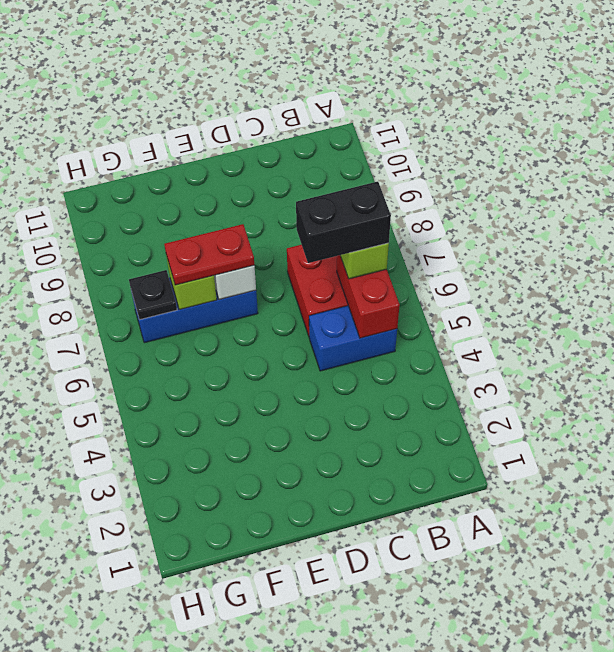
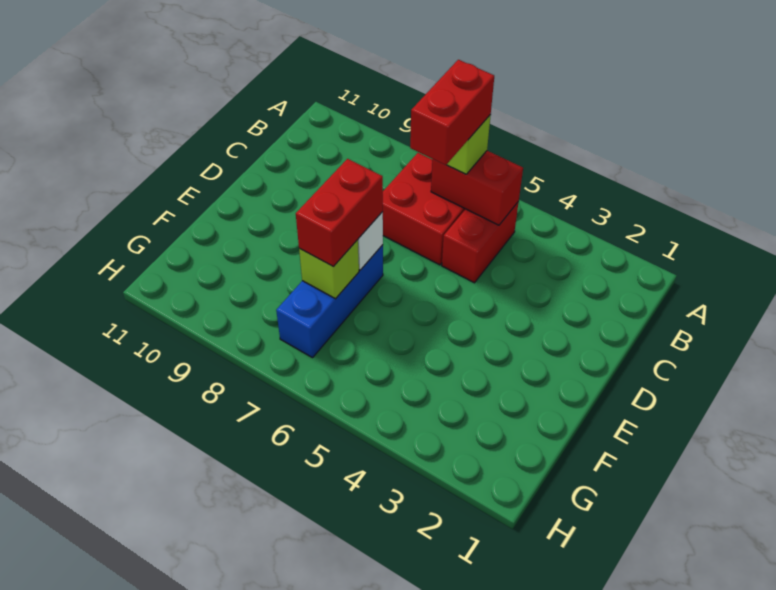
blue brick B5:C5 level 1 -> red brick B5:C5 level 1
black brick B6:C6 level 4 -> red brick B6:C6 level 4
red plate E7:F7 level 3 -> red brick E7:F7 level 3
black plate G7 level 2 -> none

